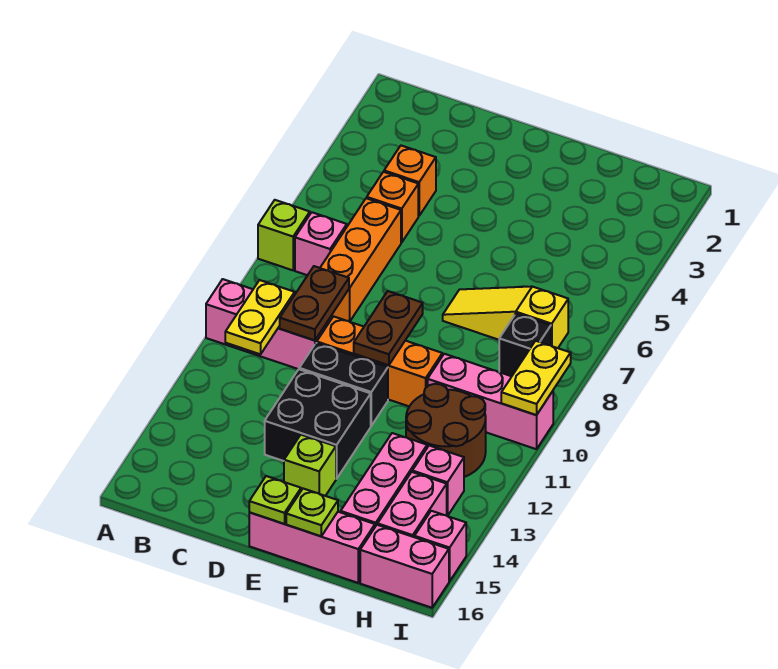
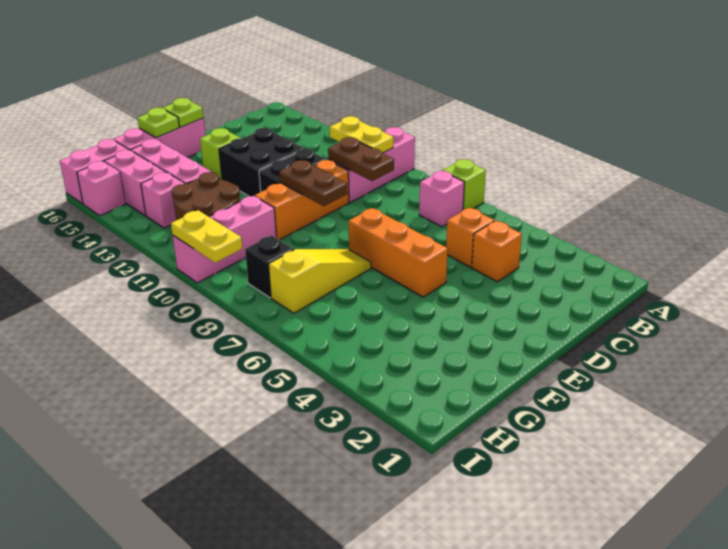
orange brick C6:C8 level 1 -> orange brick E5:E7 level 1

